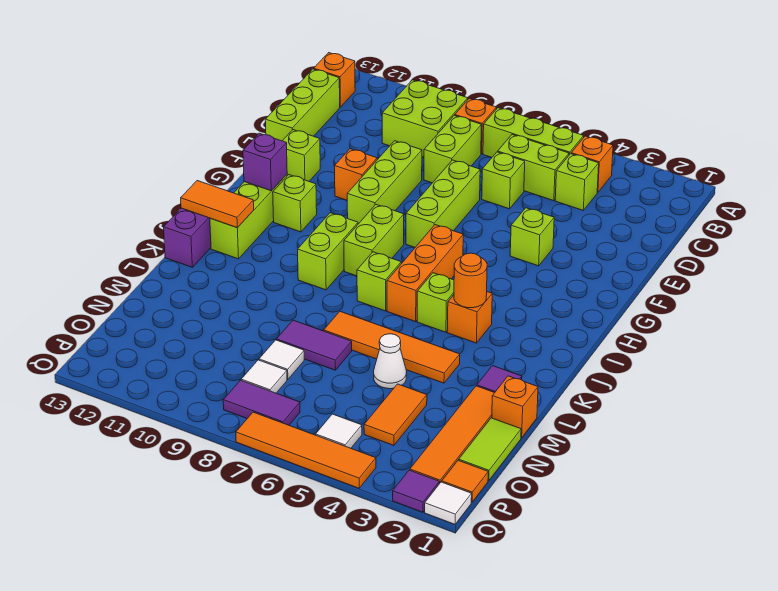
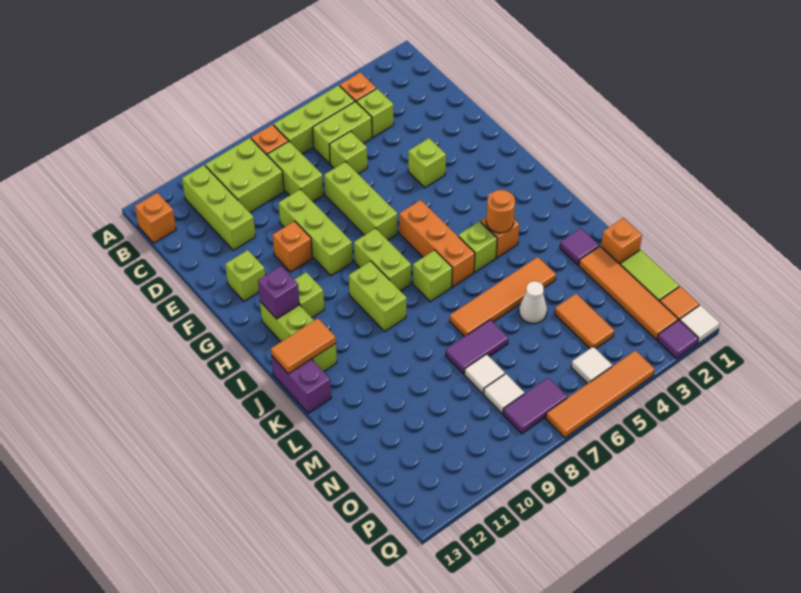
lime brick C13:E13 level 1 -> lime brick B11:D11 level 1

